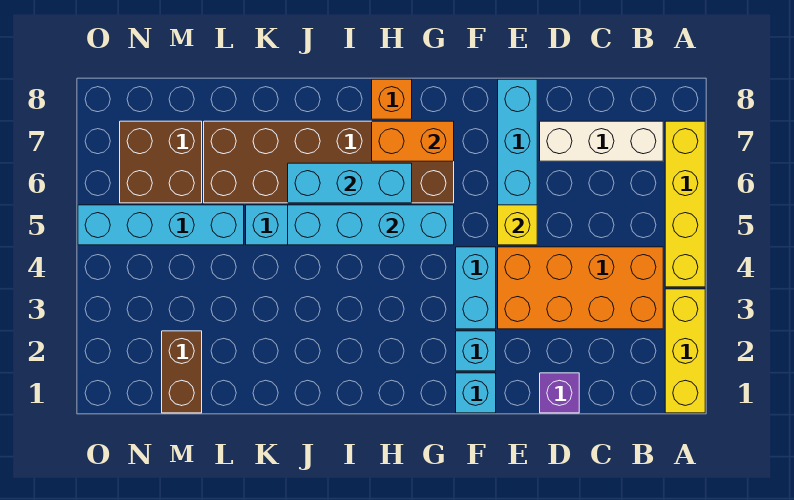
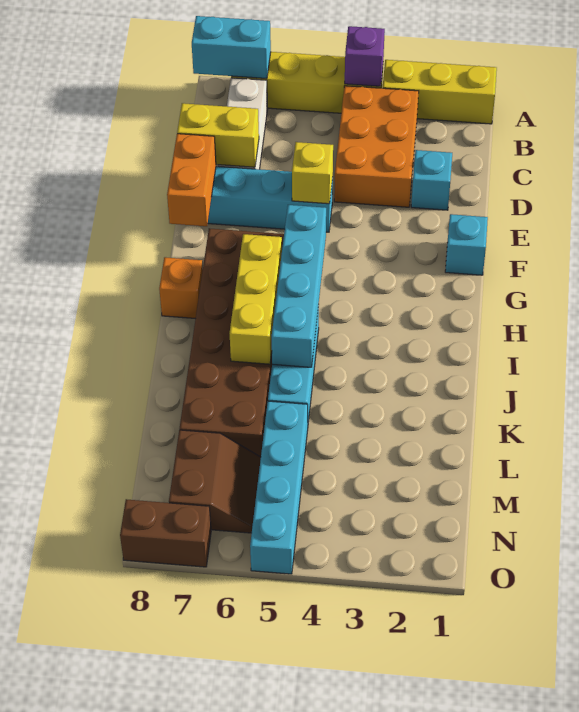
orange brick B3:E4 level 1 -> orange brick B3:D4 level 1
purple brick D1 level 1 -> purple brick A4 level 2
none -> yellow brick D7:D8 level 2
cyan brick F2 level 1 -> cyan brick D2 level 1
cyan brick F3:F4 level 1 -> cyan brick A7:A8 level 2
orange brick G7:H7 level 2 -> orange brick E8:F8 level 2
cyan brick H6:J6 level 2 -> yellow brick H6:J6 level 2
brown brick M1:M2 level 1 -> brown brick O7:O8 level 1
brown brick M6:N7 level 1 -> brown slope M6:N7 level 1 top 7

